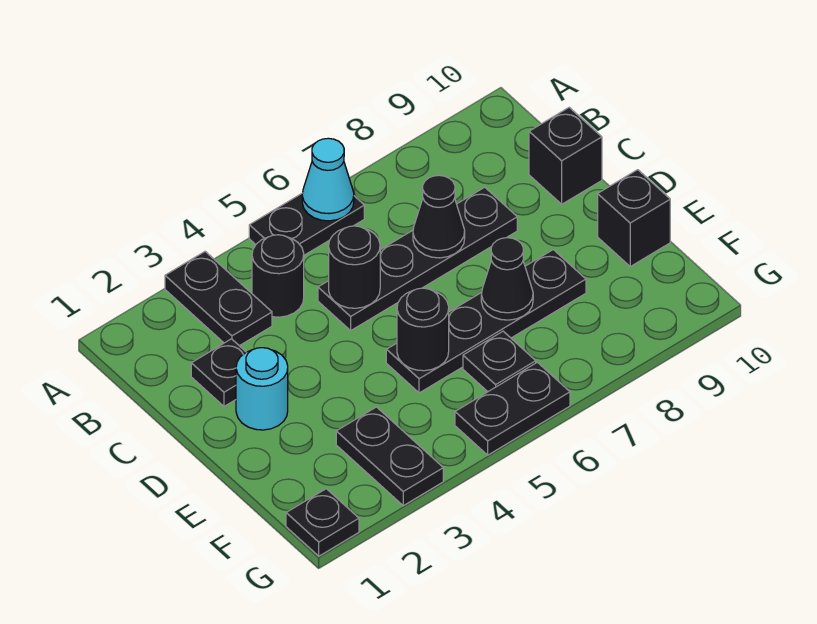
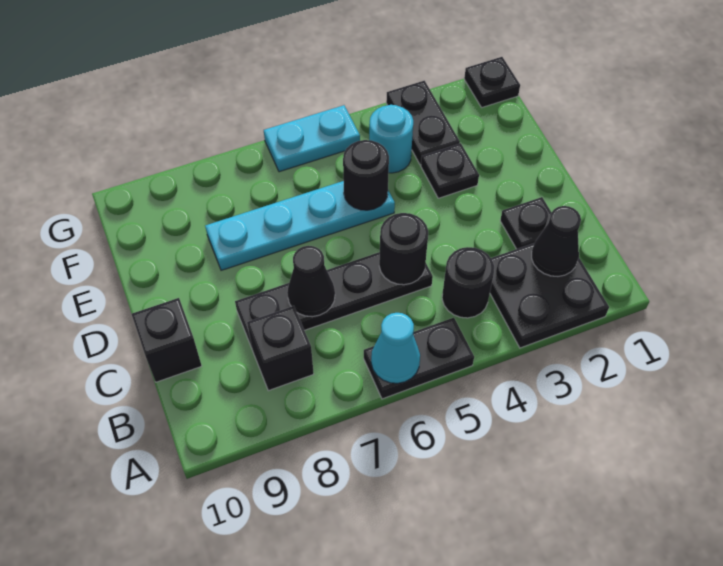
black plate A3:B3 level 1 -> black plate A2:B3 level 1
cyan round brick D2 level 1 -> cyan round brick F4 level 1
black plate E5:E8 level 1 -> cyan plate E5:E8 level 1
black cone E7 level 2 -> black cone B2 level 2
black brick E10 level 1 -> black brick B8 level 1
black plate F6 level 1 -> black plate E3 level 1
black plate G5:G6 level 1 -> cyan plate G5:G6 level 1

